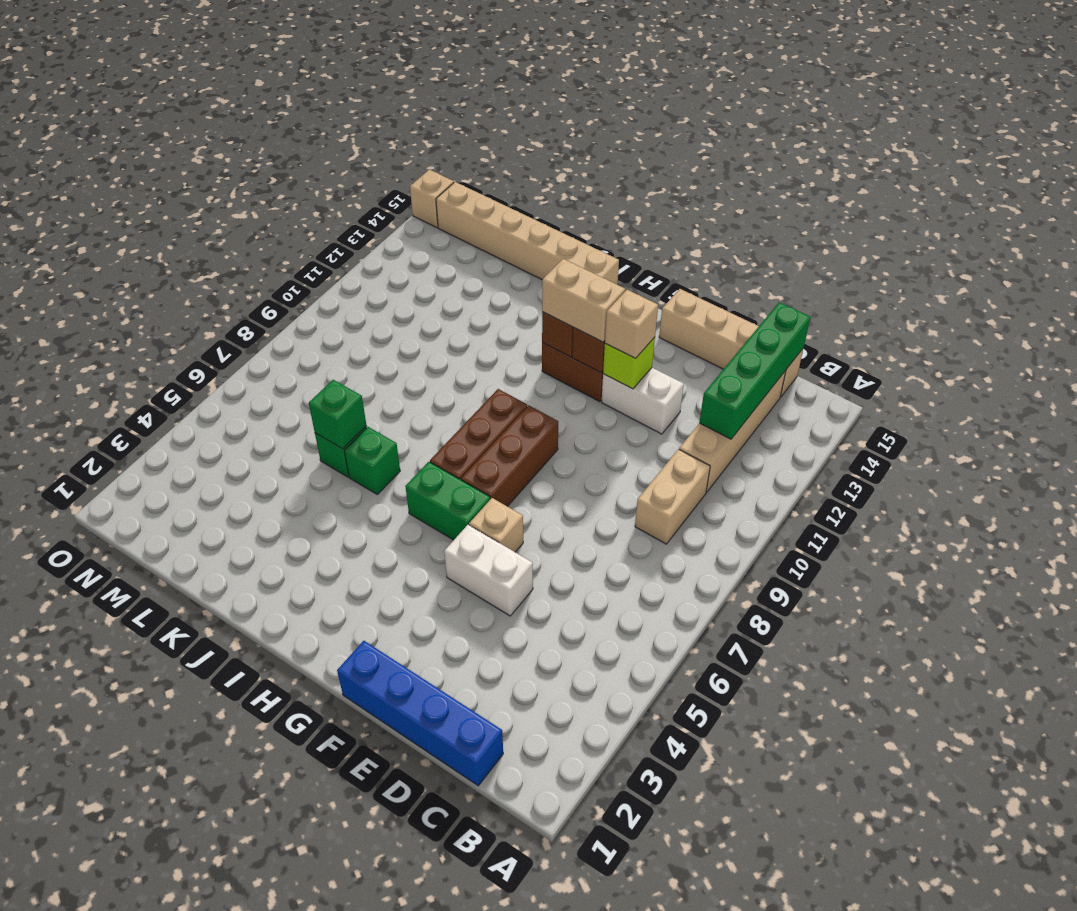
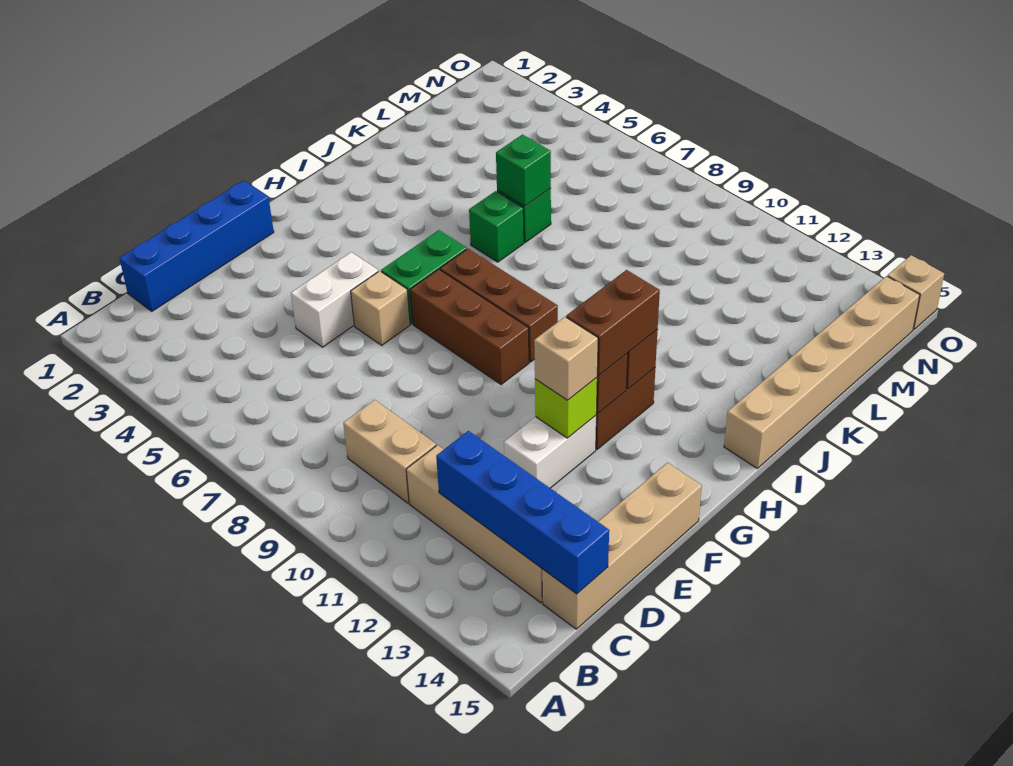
green brick C12:C15 level 2 -> blue brick C12:C15 level 2
tan brick G12:H12 level 3 -> brown brick G12:H12 level 3

